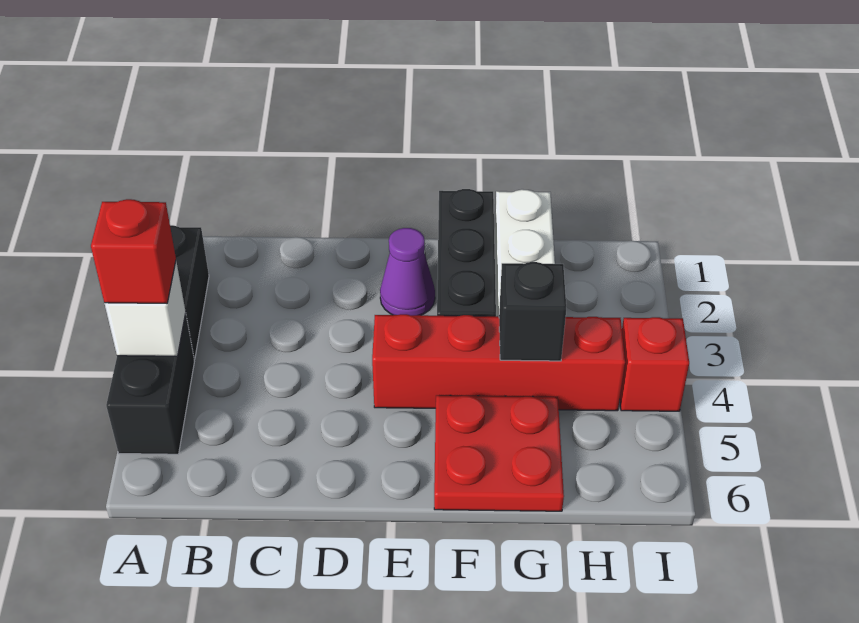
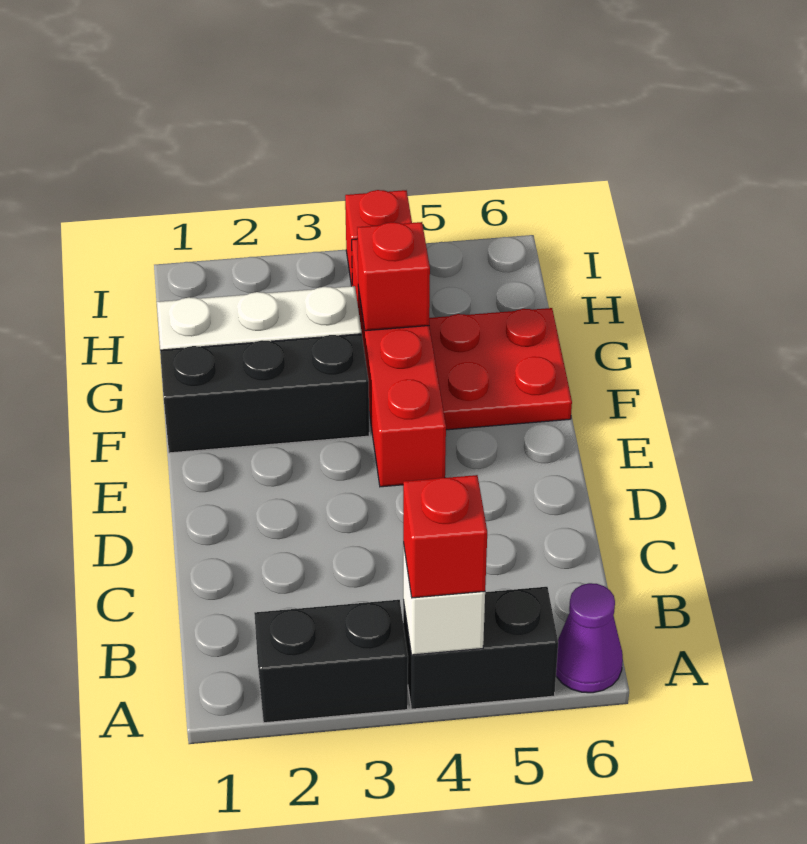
purple cone E2 level 1 -> purple cone A6 level 1
black brick G4 level 2 -> red brick G4 level 2

